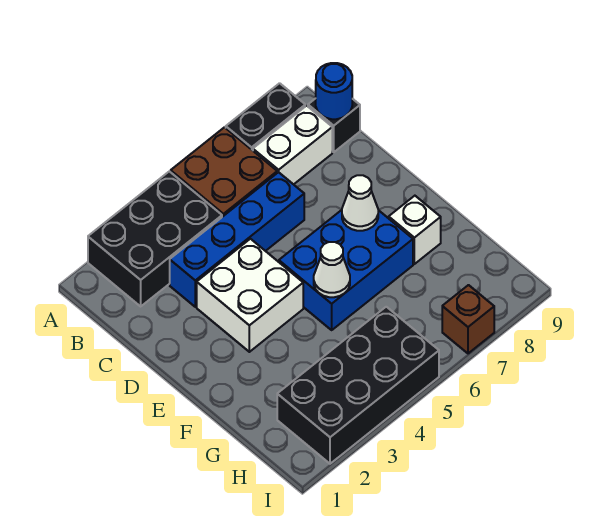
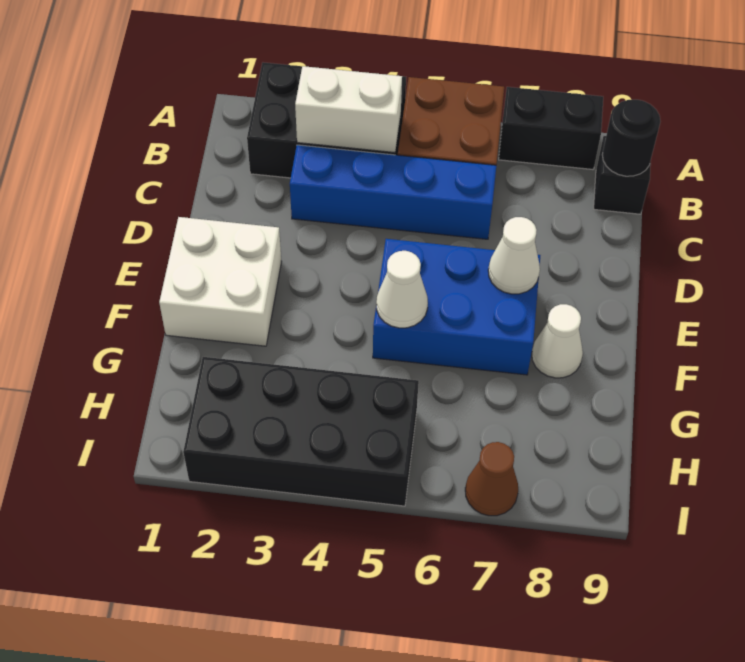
white brick B7:B8 level 1 -> white brick B3:B4 level 2
blue round brick B9 level 2 -> black round brick B9 level 2
white brick D3:E4 level 1 -> white brick E1:F2 level 1
white brick F8 level 1 -> white cone F8 level 1
brown brick I7 level 1 -> brown cone I7 level 1

